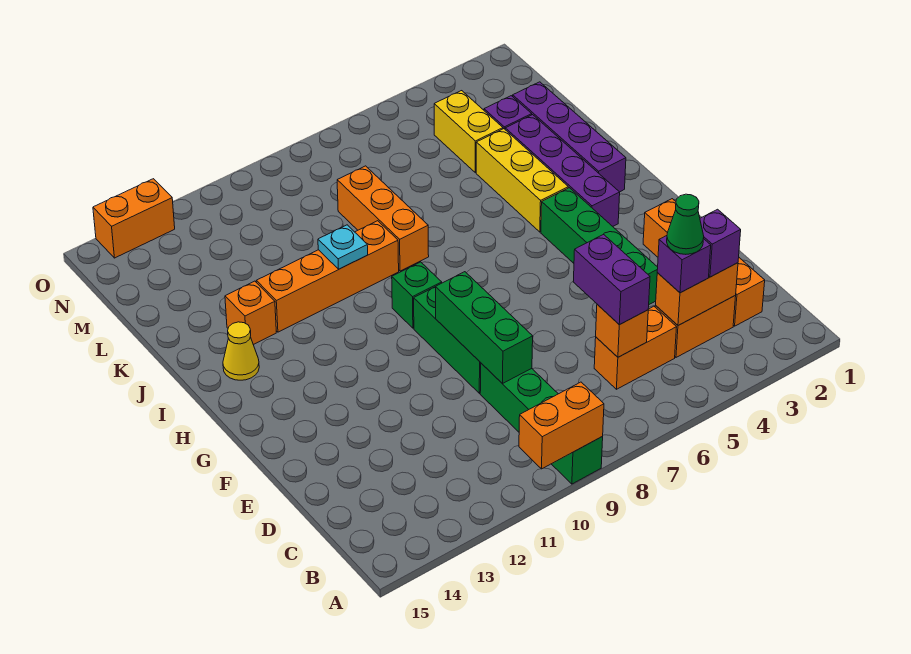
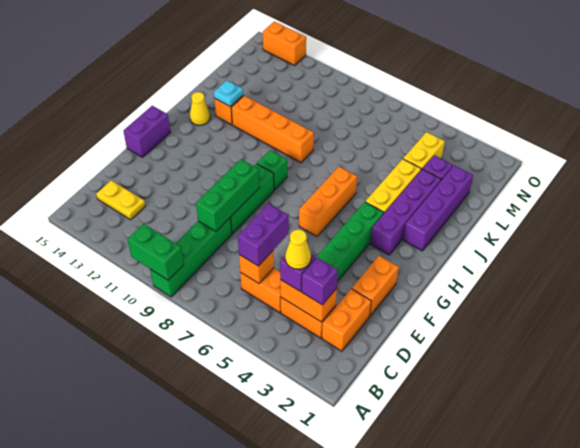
orange brick A9:A10 level 2 -> green brick A9:A10 level 2
green cone C4 level 4 -> yellow cone C4 level 4
none -> yellow plate C13:C14 level 1
none -> purple brick F15:G15 level 1
orange brick J8:L8 level 1 -> orange brick G6:I6 level 1
cyan plate J10 level 2 -> cyan plate J13 level 2

